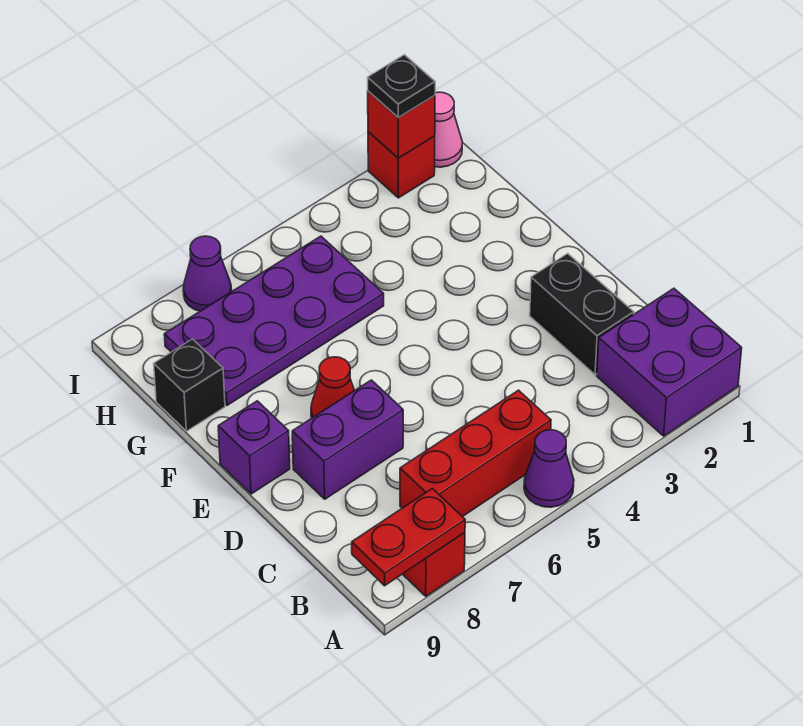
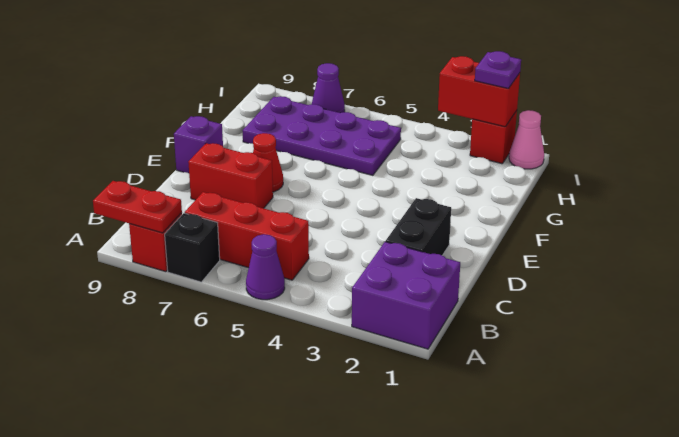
purple brick D7:D8 level 1 -> red brick D7:D8 level 1
black brick G9 level 1 -> black brick A7 level 1
red brick I2 level 2 -> red brick I2:I3 level 2
black plate I2 level 3 -> purple plate I2 level 3

